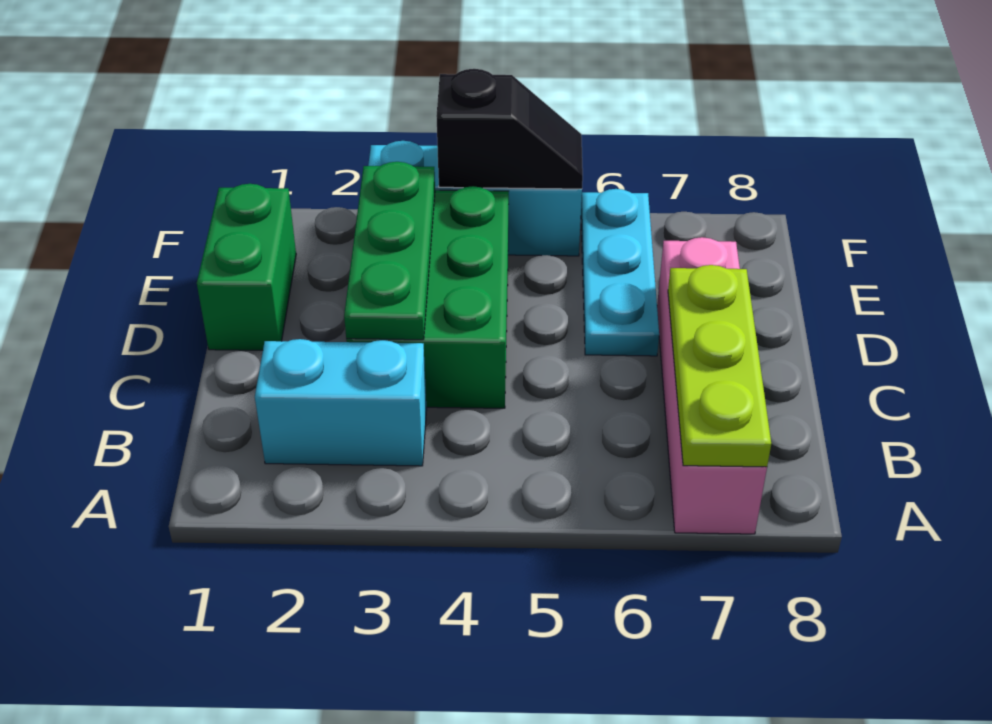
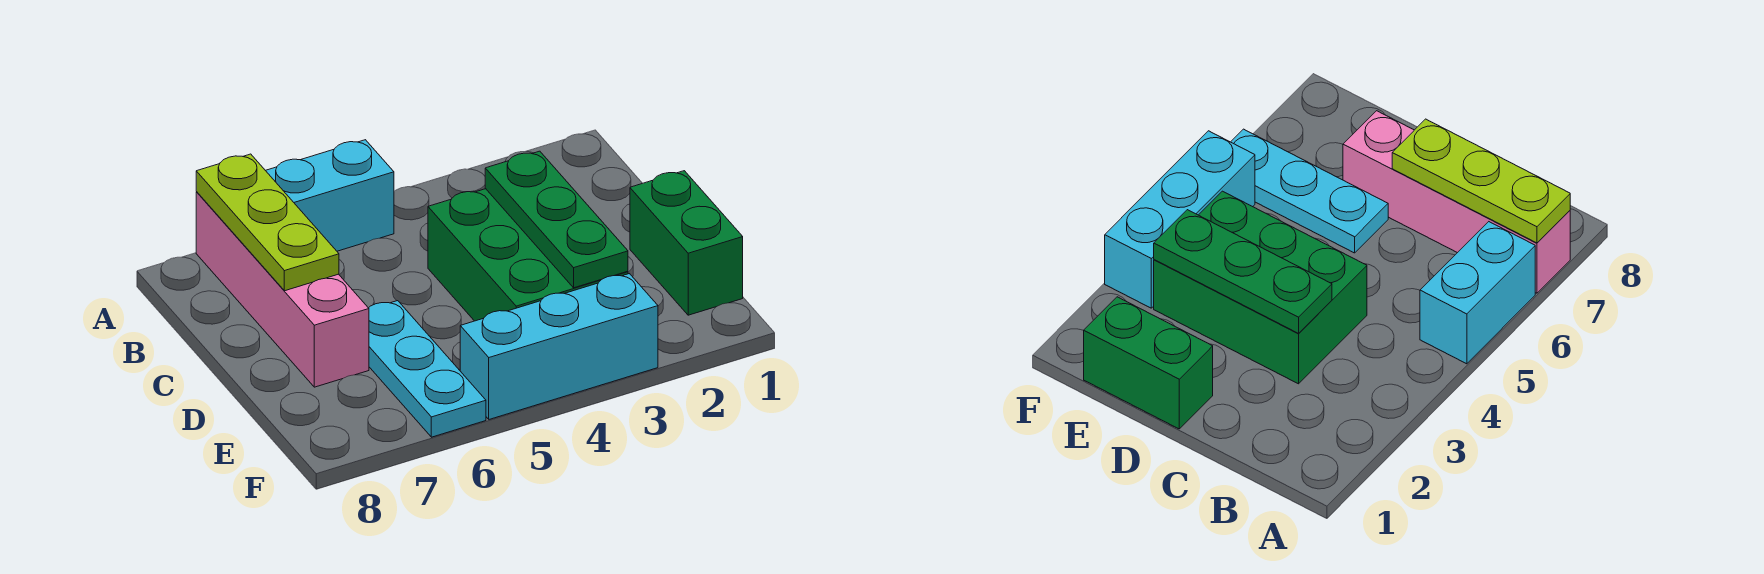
cyan brick B2:B3 level 1 -> cyan brick A5:A6 level 1
black slope F4:F5 level 2 top 4 -> none

